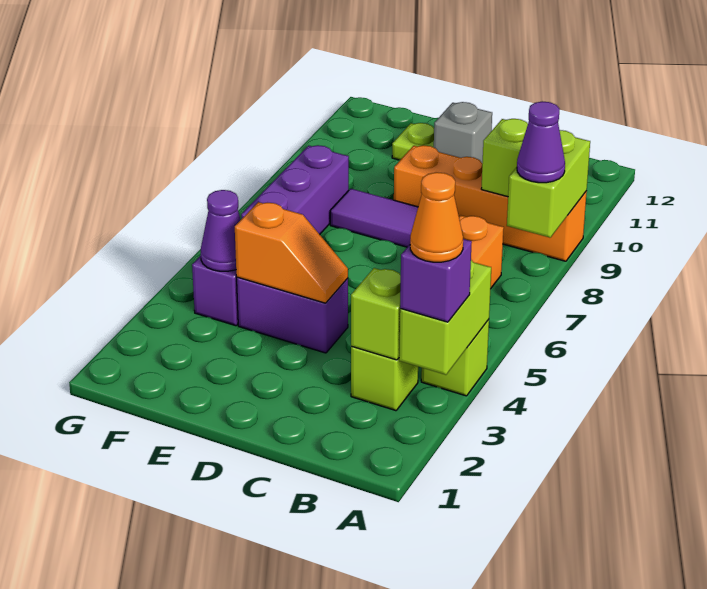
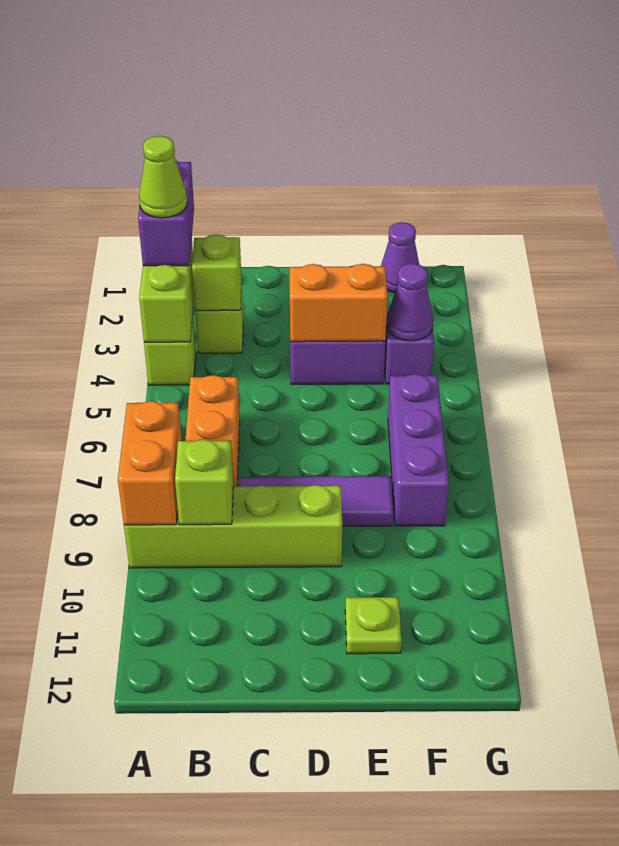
purple brick A3 level 3 -> purple brick A2:A3 level 3
orange cone A3 level 4 -> lime cone A3 level 4
lime brick A8:A9 level 2 -> orange brick A8:A9 level 2
purple cone A8 level 3 -> purple cone F1 level 1
orange brick A9:D9 level 1 -> lime brick A9:D9 level 1
orange slope D4:E4 level 2 top E -> orange brick D4:E4 level 2
grey brick D11 level 1 -> none

